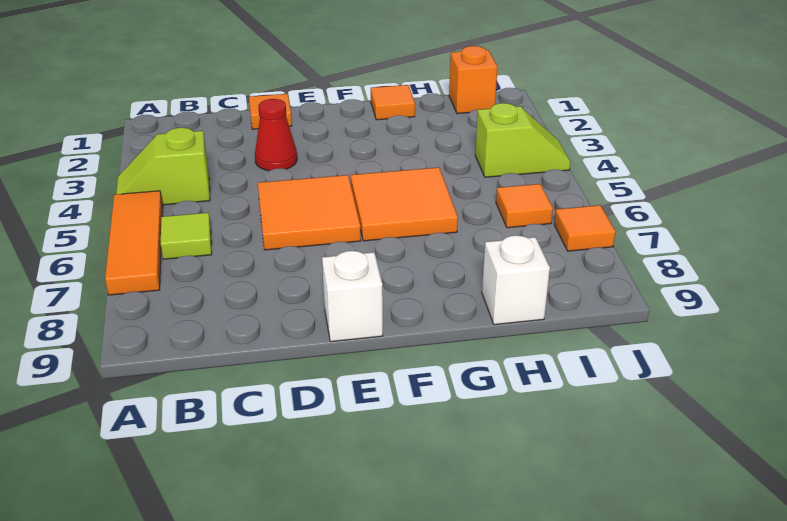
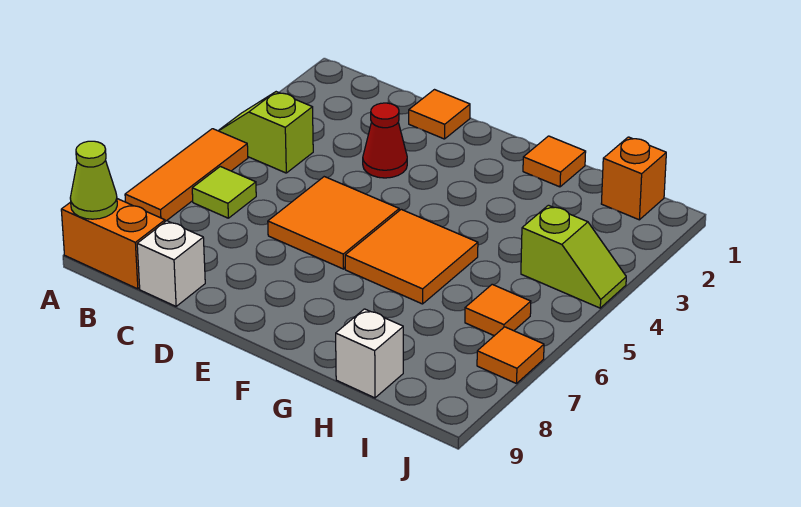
none -> orange brick A9:B9 level 1
none -> lime cone A9 level 2
white brick E9 level 1 -> white brick C9 level 1

